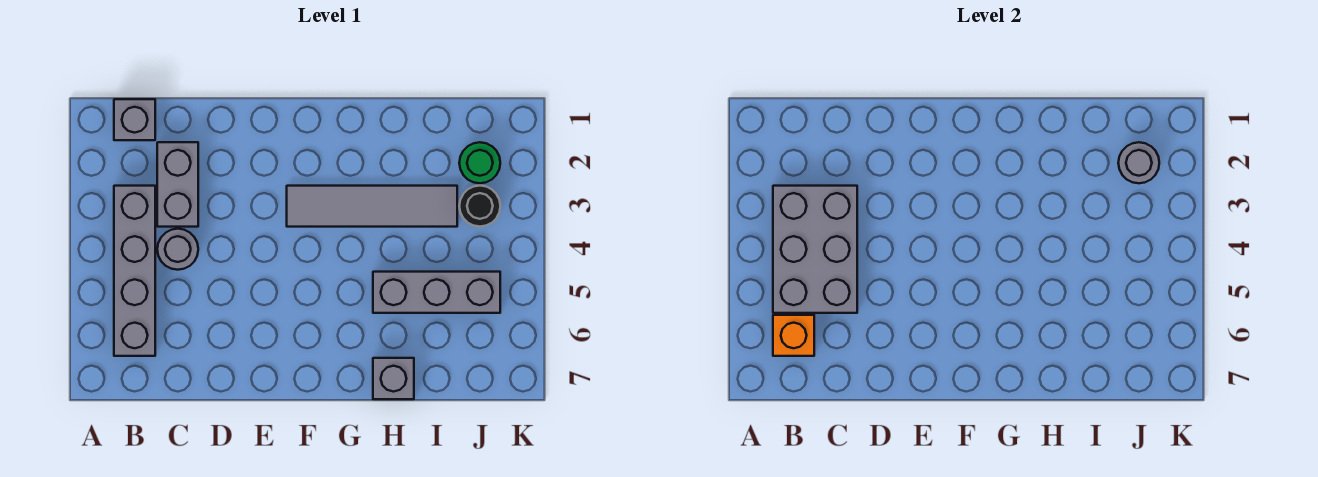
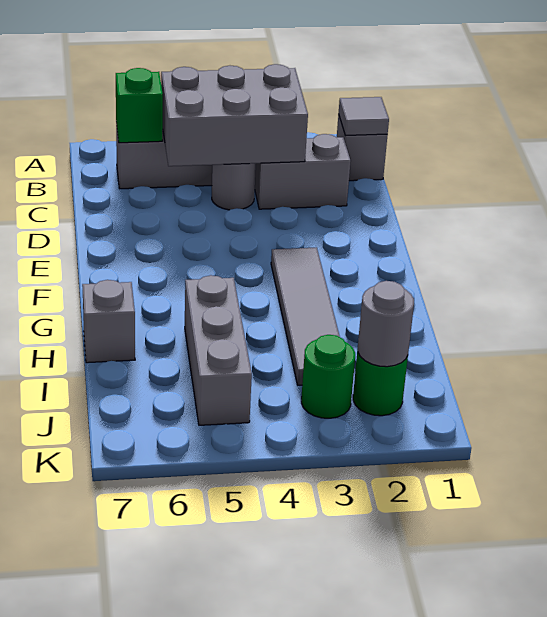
none -> grey tile B1 level 2
orange brick B6 level 2 -> green brick B6 level 2
black round brick J3 level 1 -> green round brick J3 level 1

